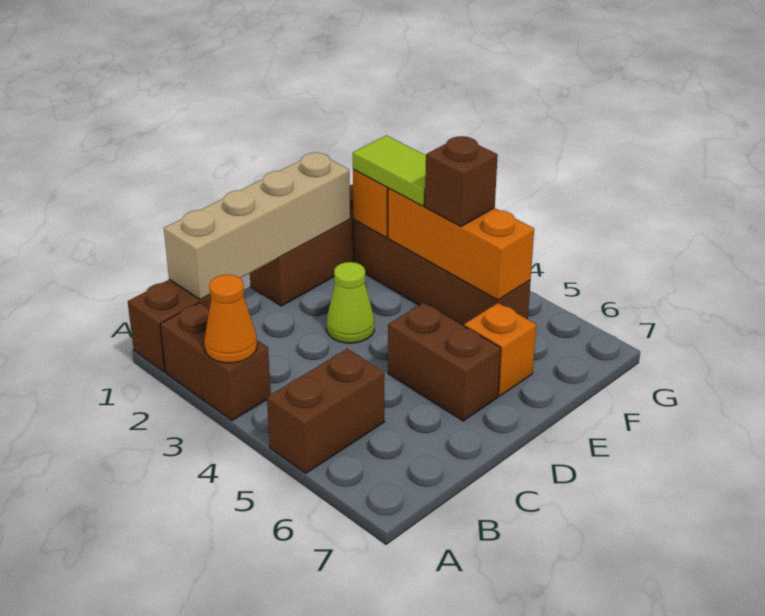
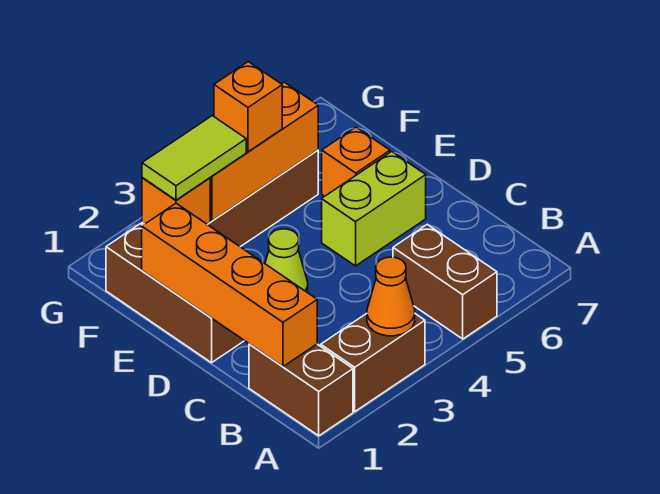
tan brick B1:E1 level 2 -> orange brick B1:E1 level 2
brown brick D5:D6 level 1 -> lime brick D5:D6 level 1
brown brick F4 level 3 -> orange brick F4 level 3

